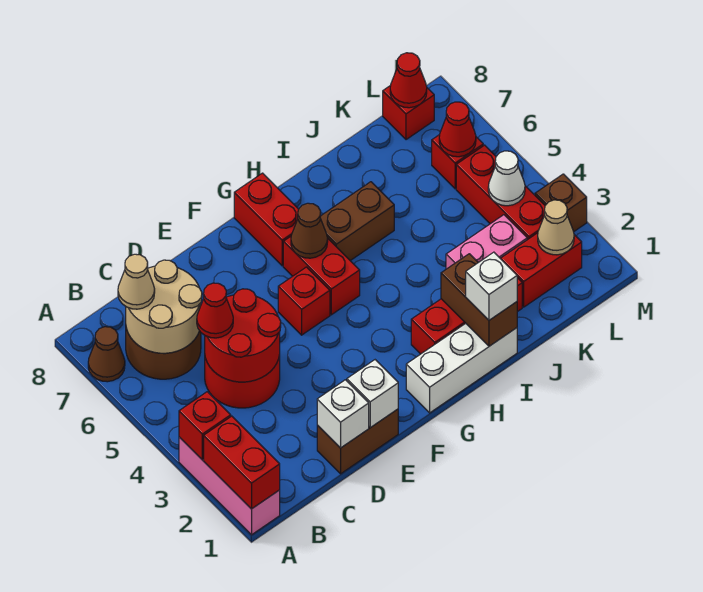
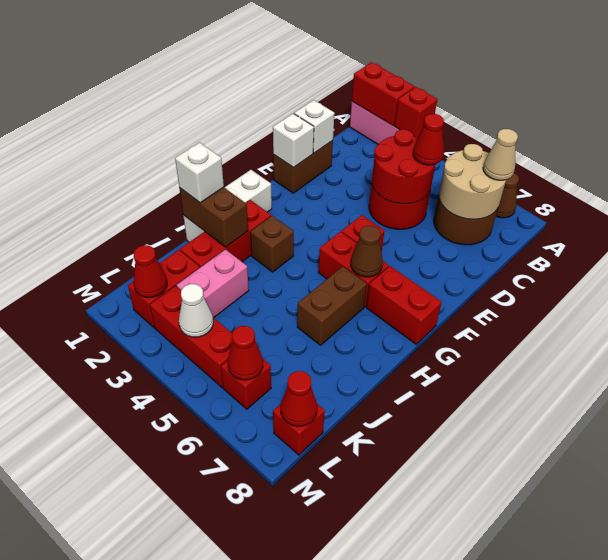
tan cone L2 level 2 -> red cone L2 level 2
brown brick M3 level 1 -> brown brick H3 level 1

